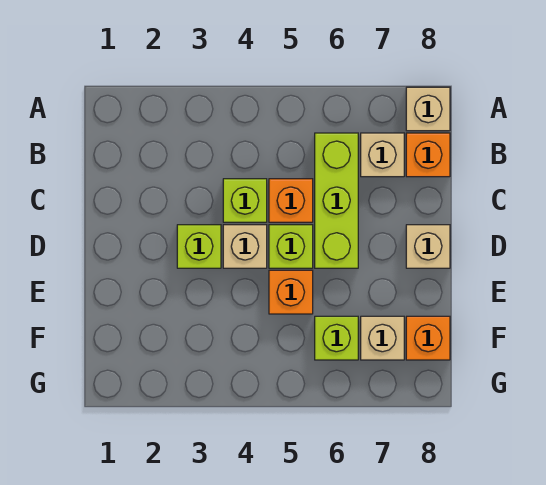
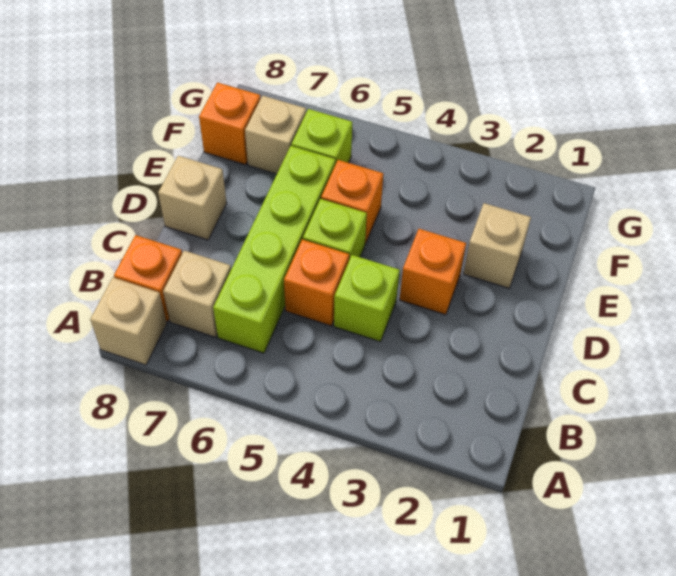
lime brick B6:D6 level 1 -> lime brick B6:E6 level 1
lime brick D3 level 1 -> orange brick D3 level 1
tan brick D4 level 1 -> tan brick E2 level 1

